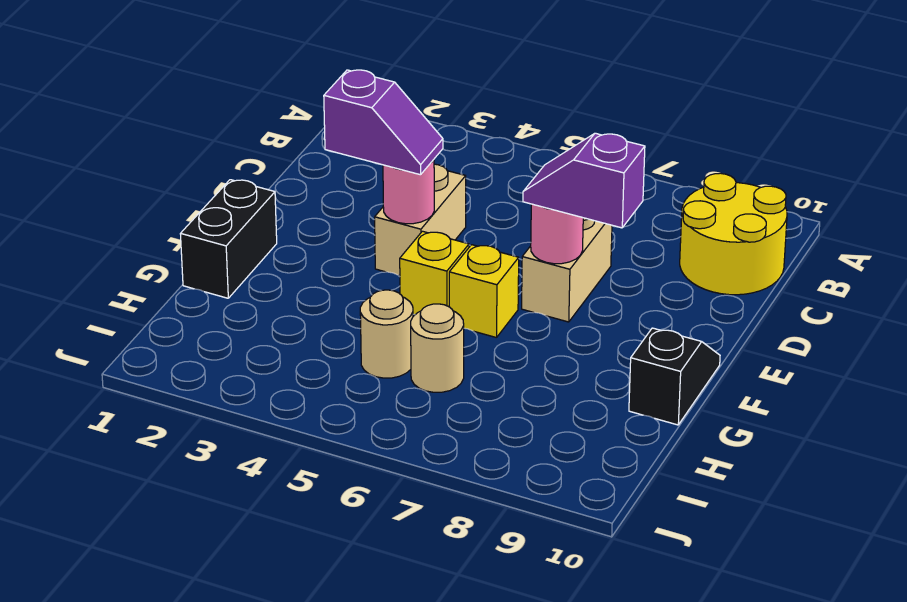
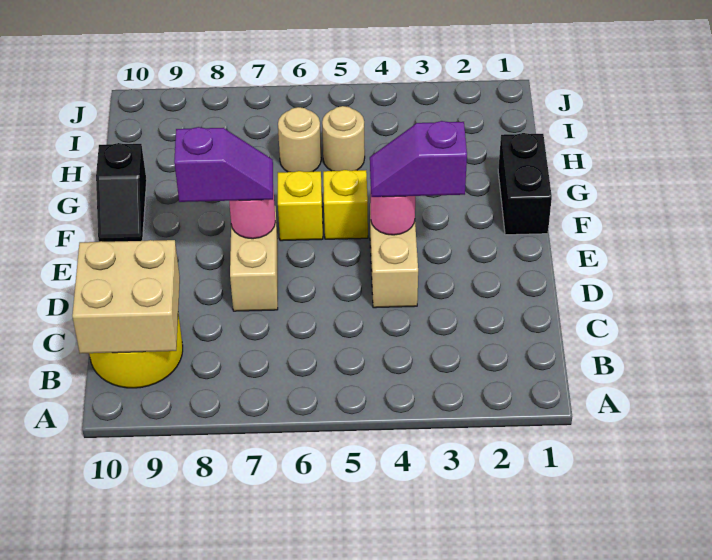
none -> tan brick B9:C10 level 2

